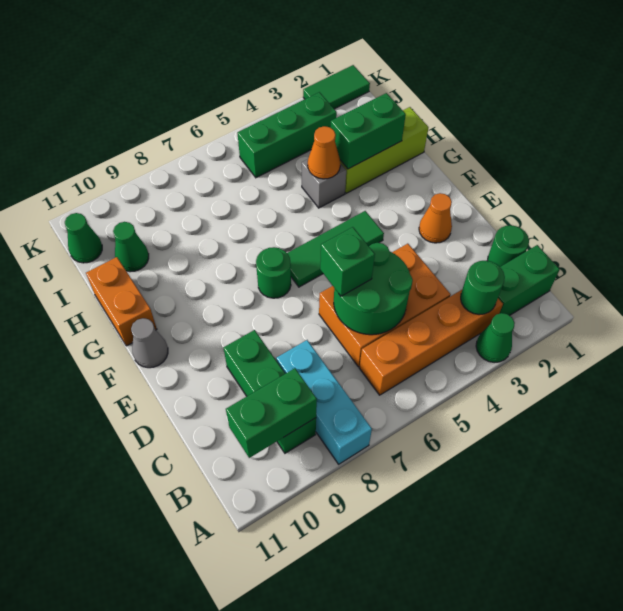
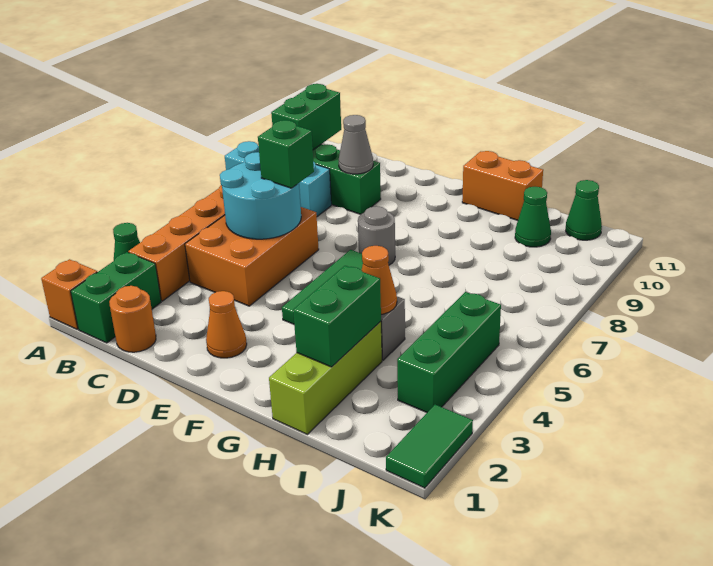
none -> orange brick A1 level 1
green round brick B3 level 2 -> none
green round brick C1 level 1 -> orange round brick C1 level 1
green round brick C5:D6 level 2 -> cyan round brick C5:D6 level 2
green round brick F7 level 1 -> grey round brick F7 level 1
grey cone F11 level 1 -> grey cone D9 level 2

